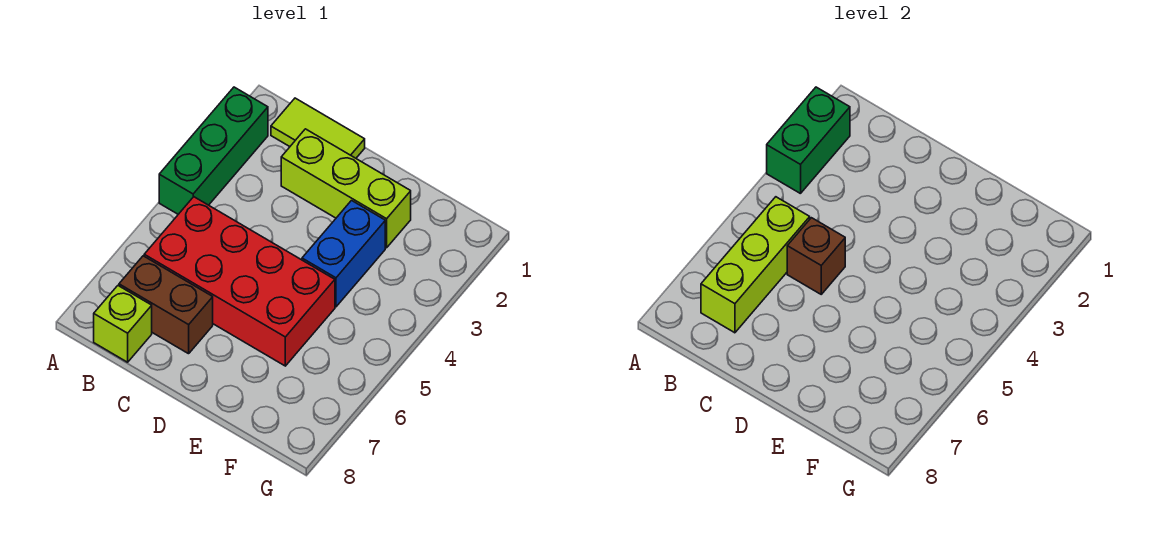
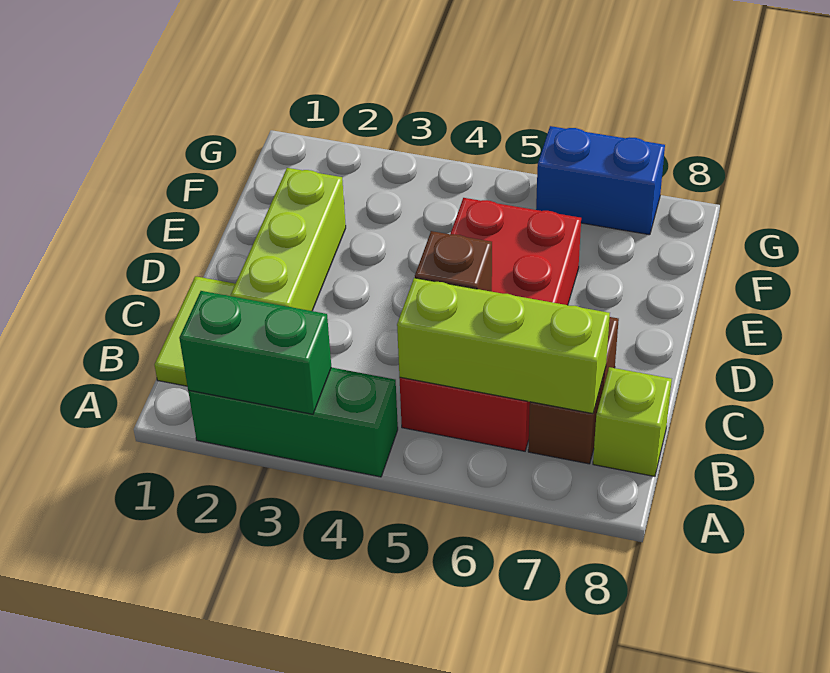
blue brick E3:E4 level 1 -> blue brick G6:G7 level 1

